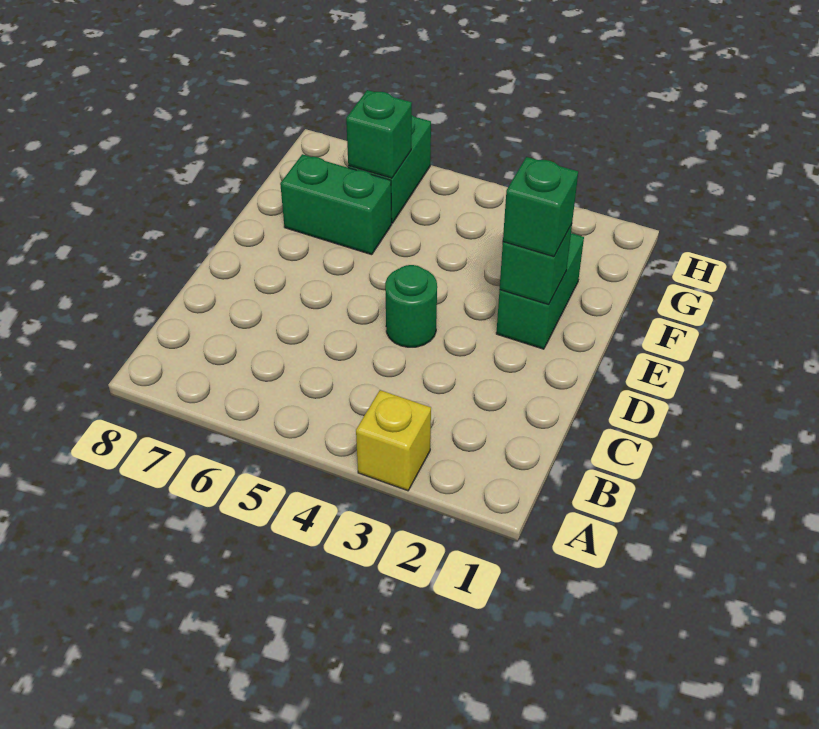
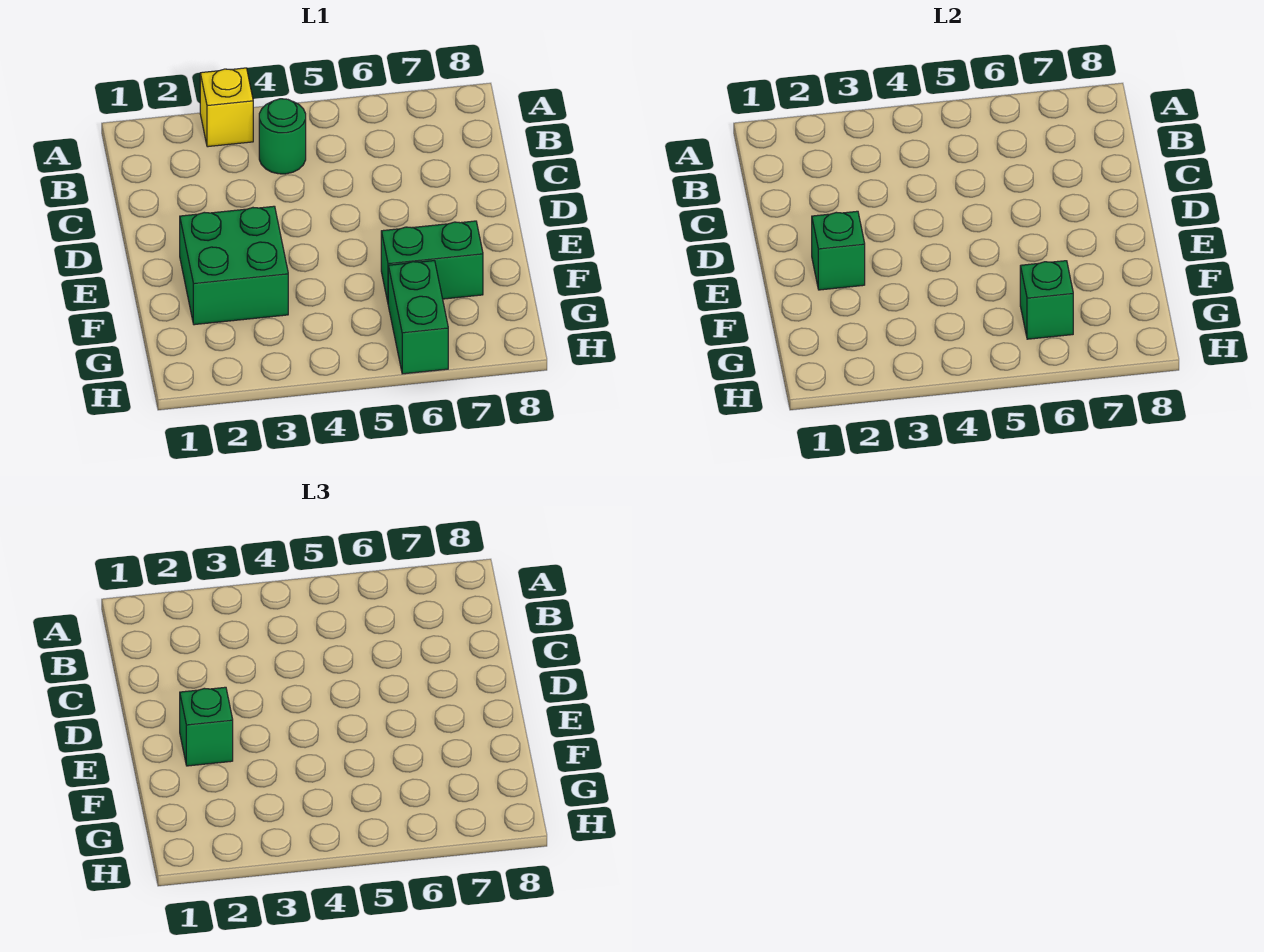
green round brick D4 level 1 -> green round brick B4 level 1
green brick E2:F2 level 1 -> green brick E2:F3 level 1

